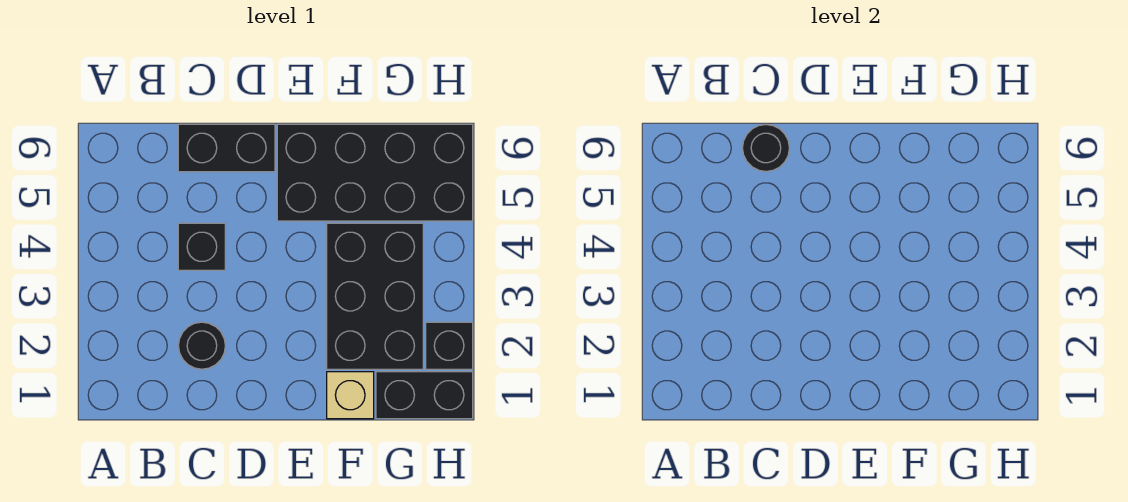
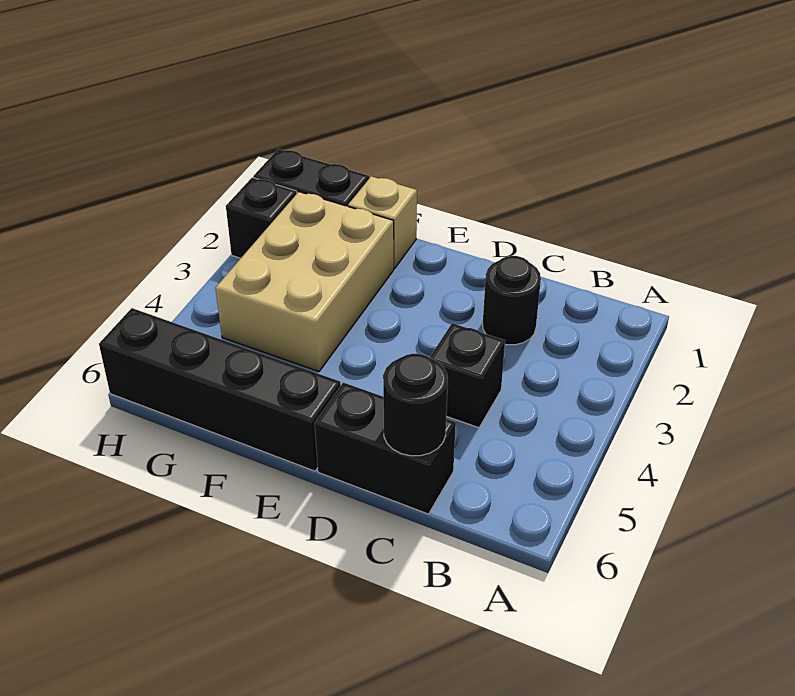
black brick E5:H6 level 1 -> black brick E6:H6 level 1
black brick F2:G4 level 1 -> tan brick F2:G4 level 1

